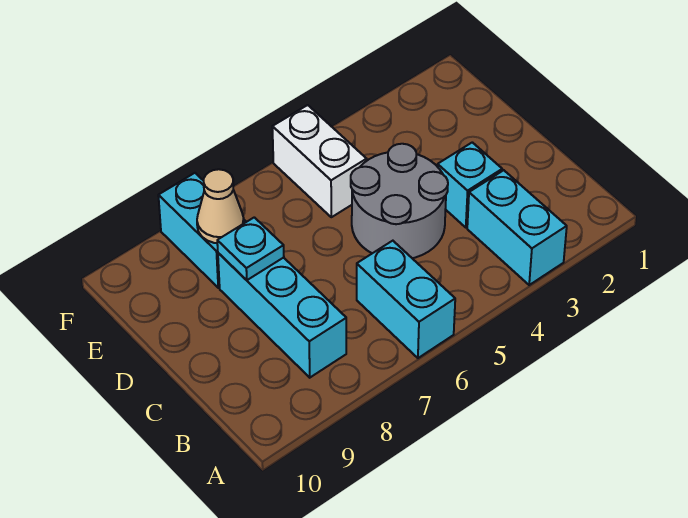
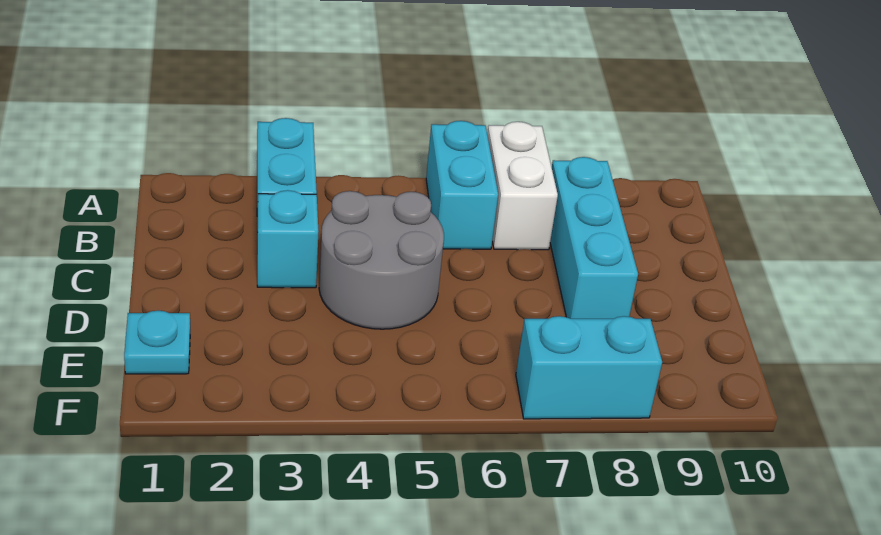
cyan plate D8 level 2 -> cyan plate E1 level 1
white brick E5:F5 level 1 -> white brick A7:B7 level 1
cyan brick E8:F8 level 1 -> cyan brick F7:F8 level 1
tan cone E8 level 2 -> none

